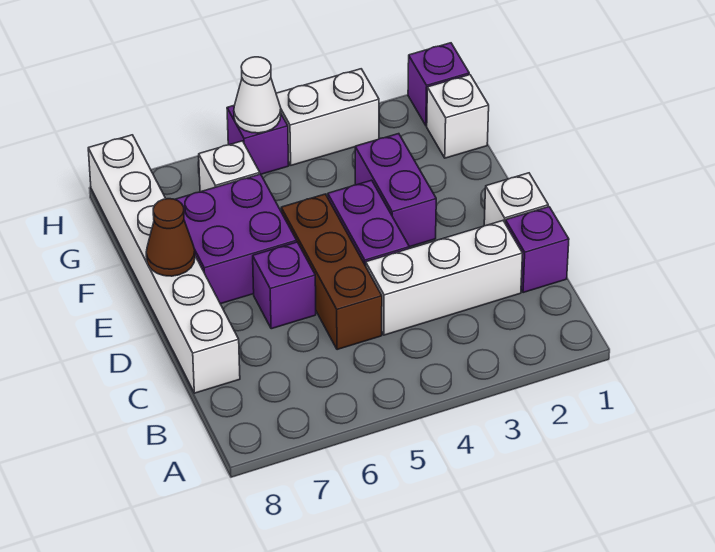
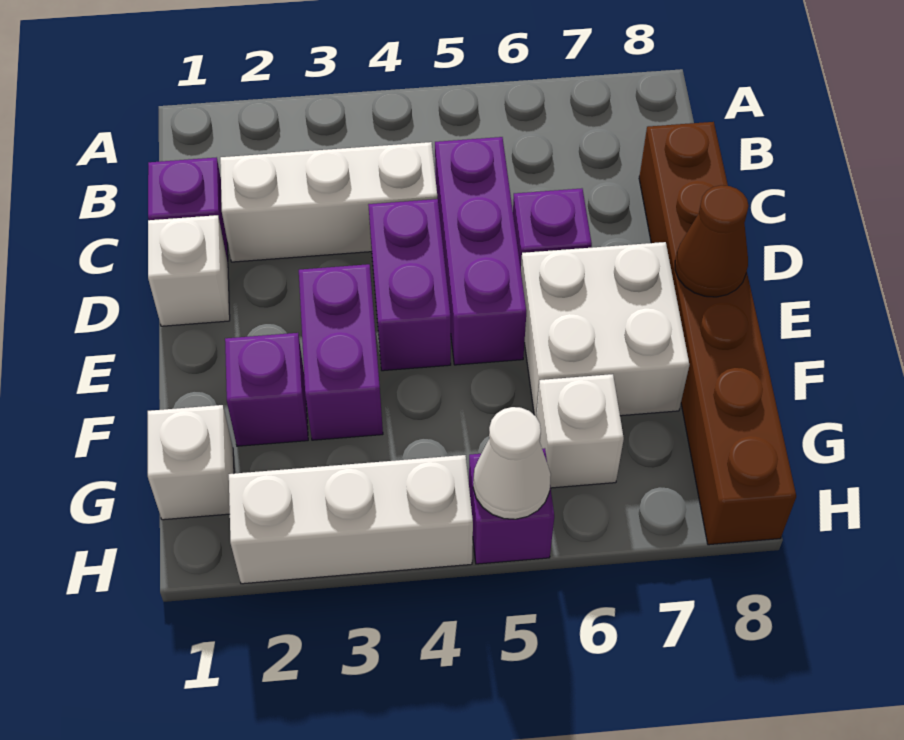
brown brick C5:E5 level 1 -> purple brick C5:E5 level 1
white brick C8:H8 level 1 -> brown brick C8:H8 level 1
purple brick E6:F7 level 1 -> white brick E6:F7 level 1
purple brick H1 level 1 -> purple brick F2 level 1
white brick H3:H4 level 1 -> white brick H2:H4 level 1

